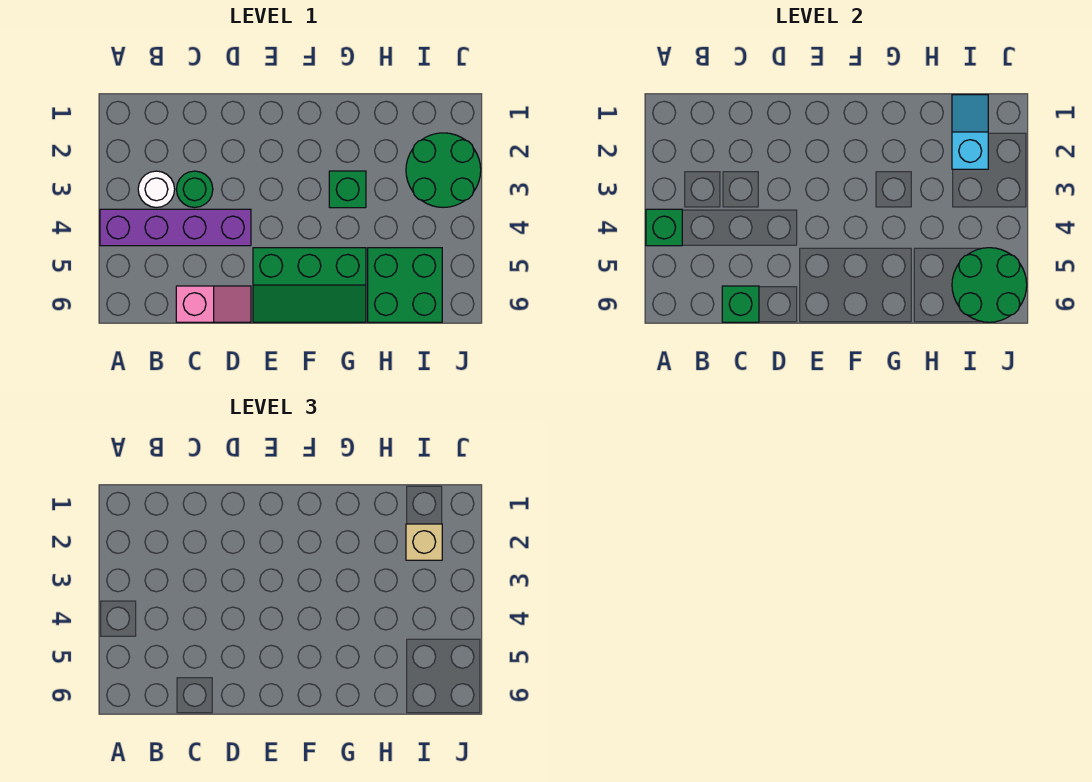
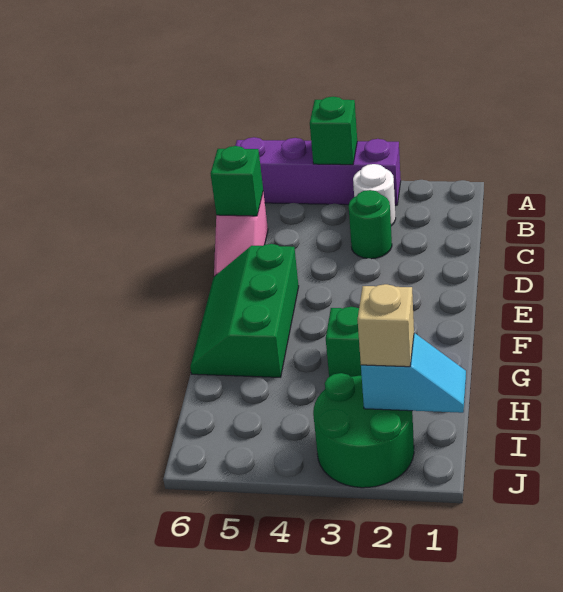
purple brick A4:D4 level 1 -> purple brick A3:A6 level 1
green brick H5:I6 level 1 -> none
green round brick I5:J6 level 2 -> none

